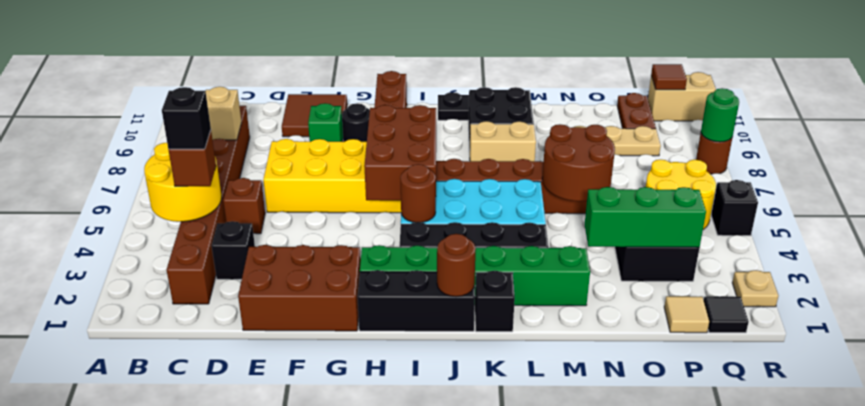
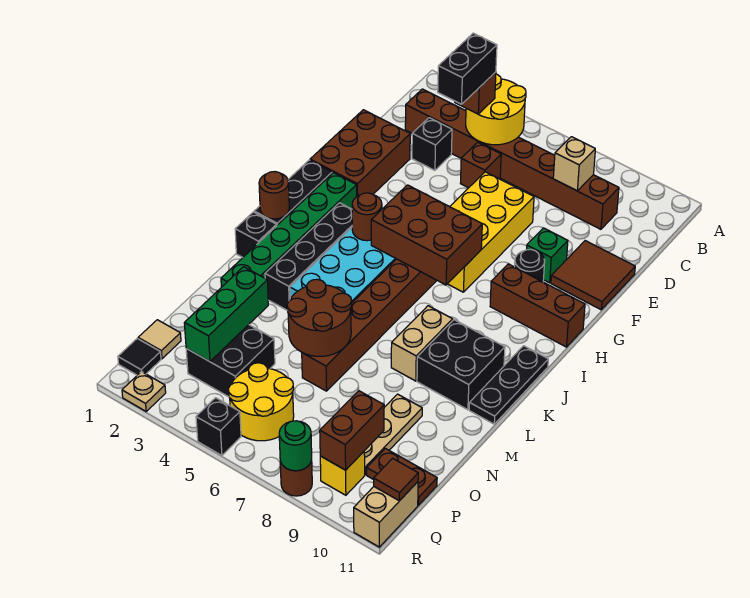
black brick C4 level 4 -> black brick C4:D4 level 4
none -> brown brick P9:Q9 level 2
none -> yellow brick Q9 level 1

